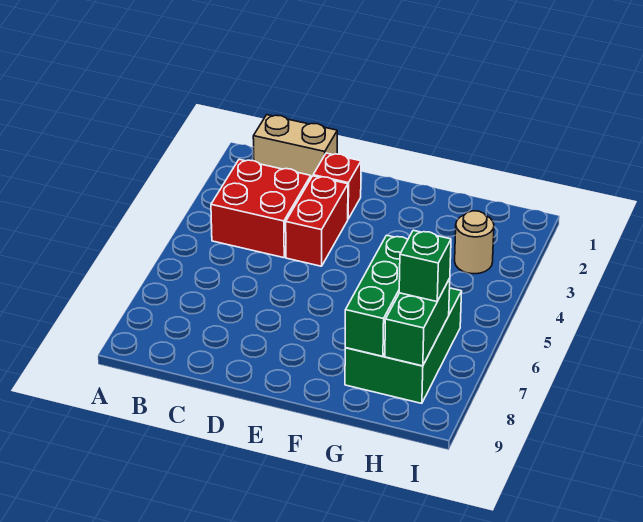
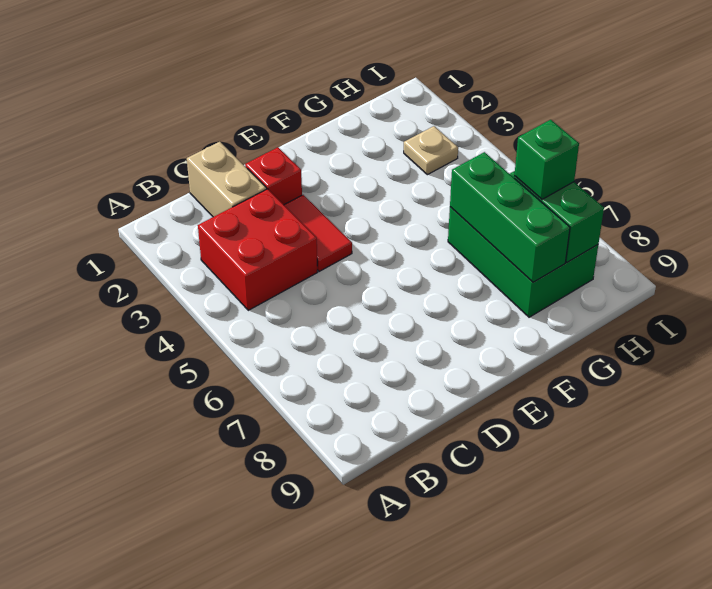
tan brick B1:C1 level 1 -> tan brick C1:C2 level 1
red brick D3:D4 level 1 -> red tile D3:D4 level 1
tan round brick H3 level 1 -> tan plate H3 level 1

